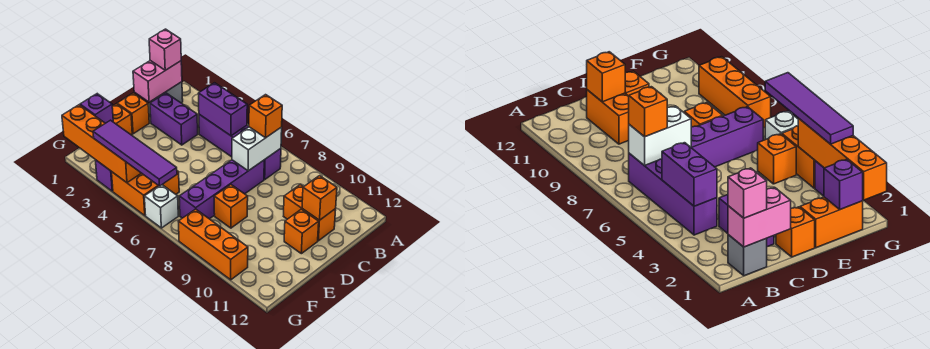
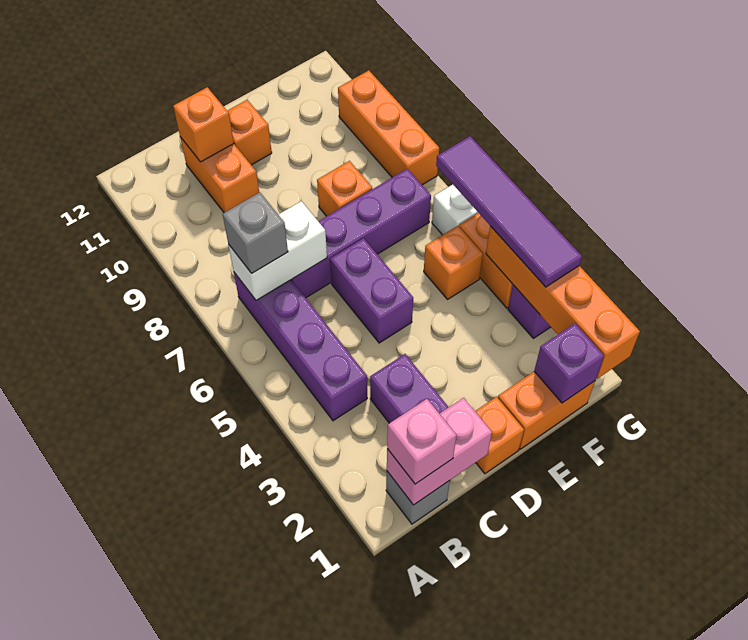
purple brick B4:B5 level 2 -> purple brick D5:D6 level 1
orange brick B7 level 3 -> grey brick B7 level 3

